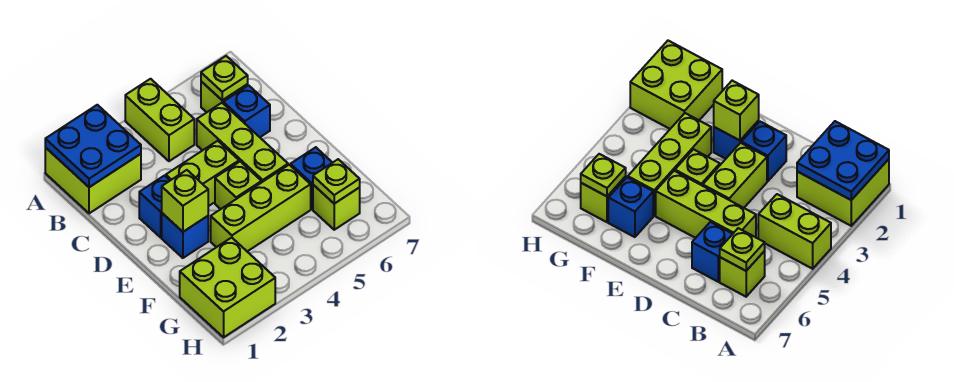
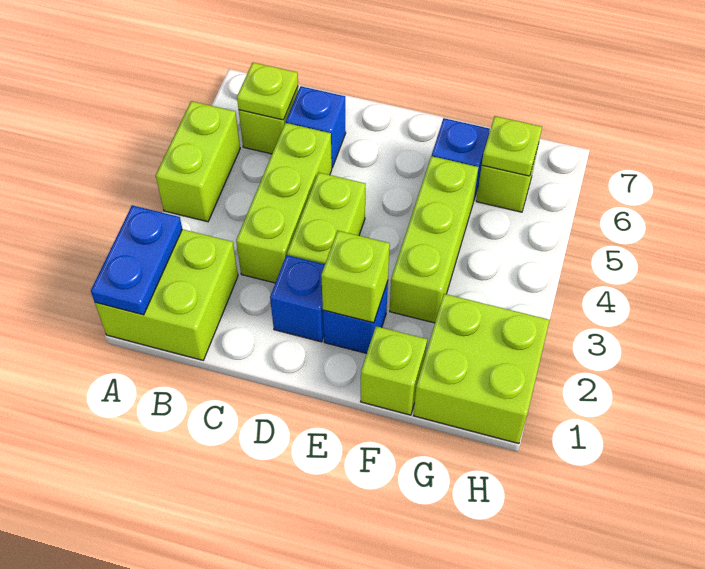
blue plate A1:B2 level 2 -> blue plate A1:A2 level 2
lime brick A4:B4 level 1 -> lime brick A4:A5 level 1
lime brick C5:E5 level 1 -> lime brick C3:C5 level 1
lime brick E4 level 1 -> lime brick F1 level 1

